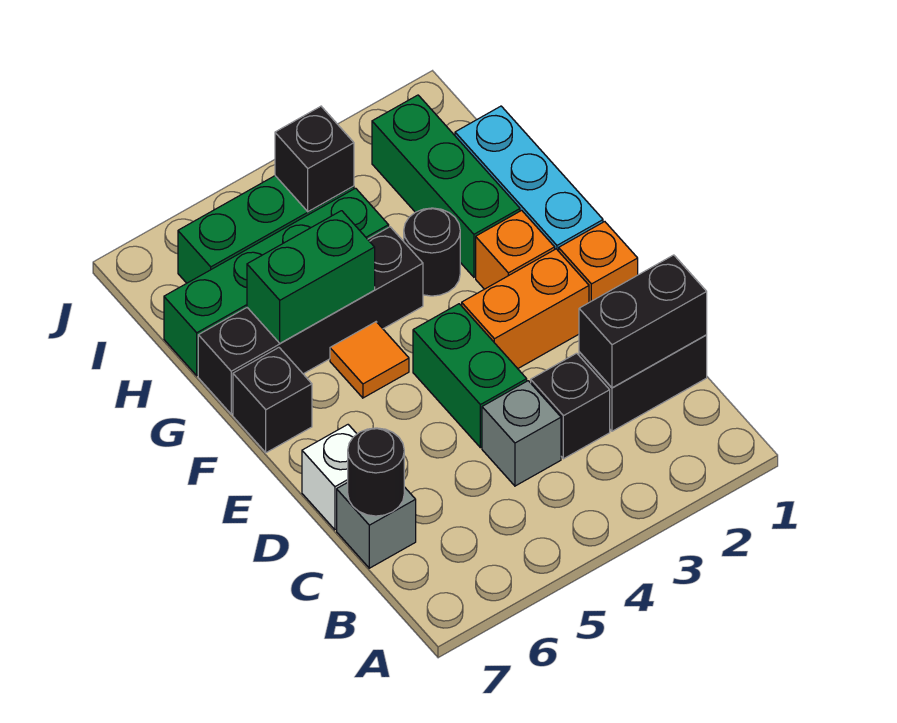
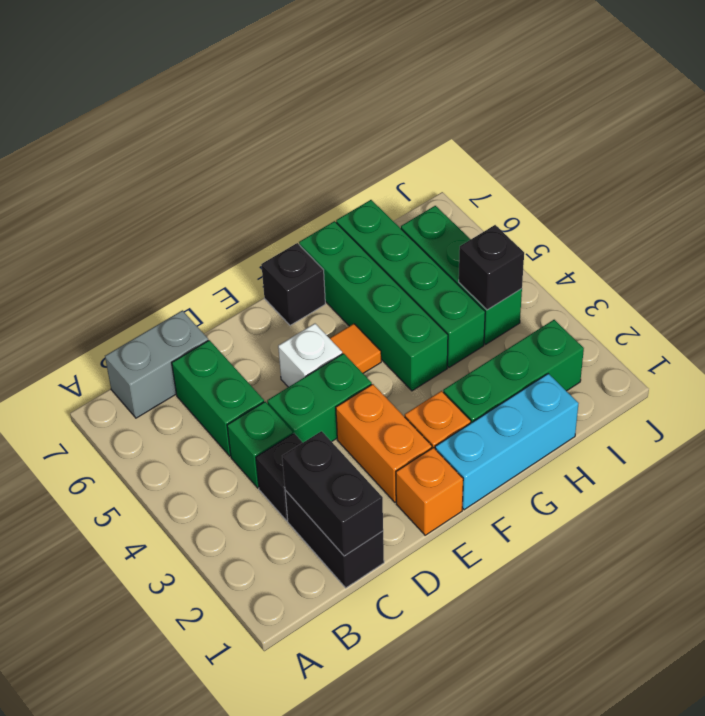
grey brick C4 level 1 -> green brick C4 level 1
grey brick C7 level 1 -> grey brick B7:C7 level 1
black round brick C7 level 2 -> none
white brick D7 level 1 -> white brick E5 level 1
black round brick G3 level 1 -> none
black brick G4:G7 level 1 -> green brick G4:G7 level 1
green brick G5:G6 level 2 -> green brick C5:C6 level 1

